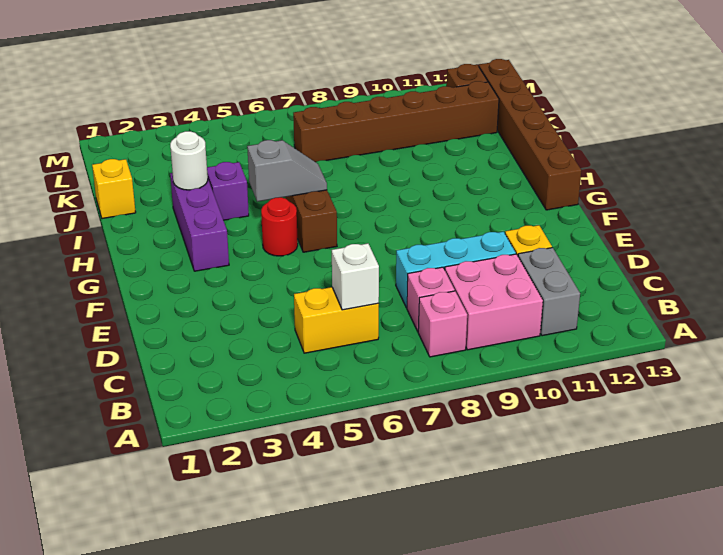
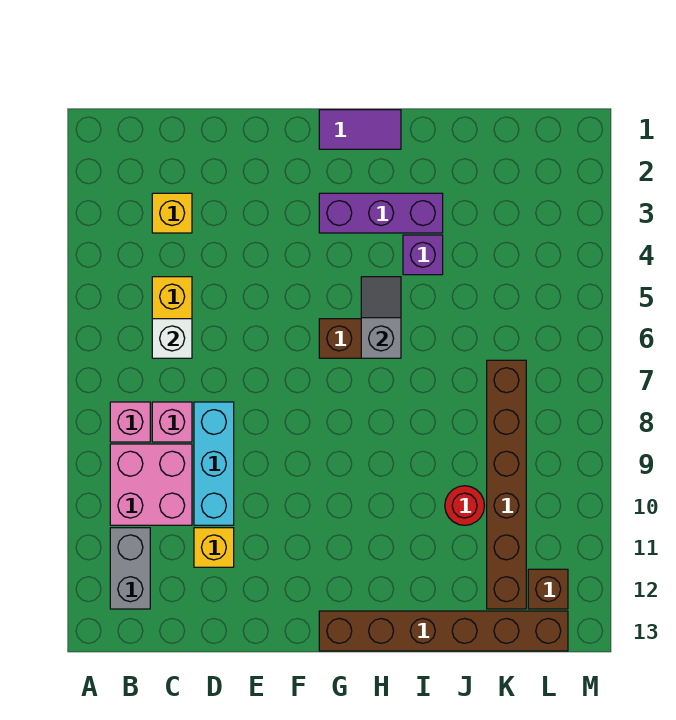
grey brick B11:C11 level 1 -> grey brick B11:B12 level 1
none -> purple tile G1:H1 level 1
red round brick G5 level 1 -> red round brick J10 level 1
grey slope H5:H6 level 2 top 5 -> grey slope H5:H6 level 2 top 6
white round brick I3 level 2 -> none
yellow brick J1 level 1 -> yellow brick C3 level 1

